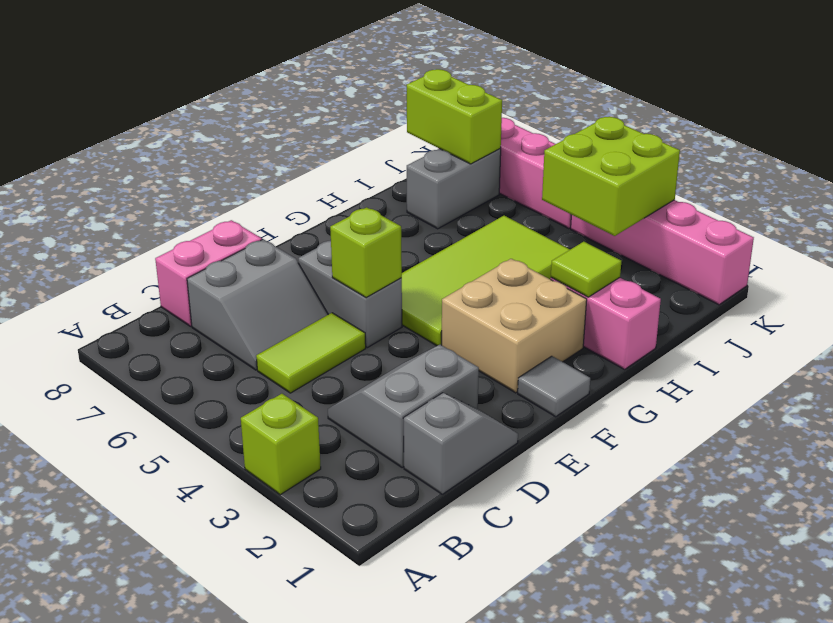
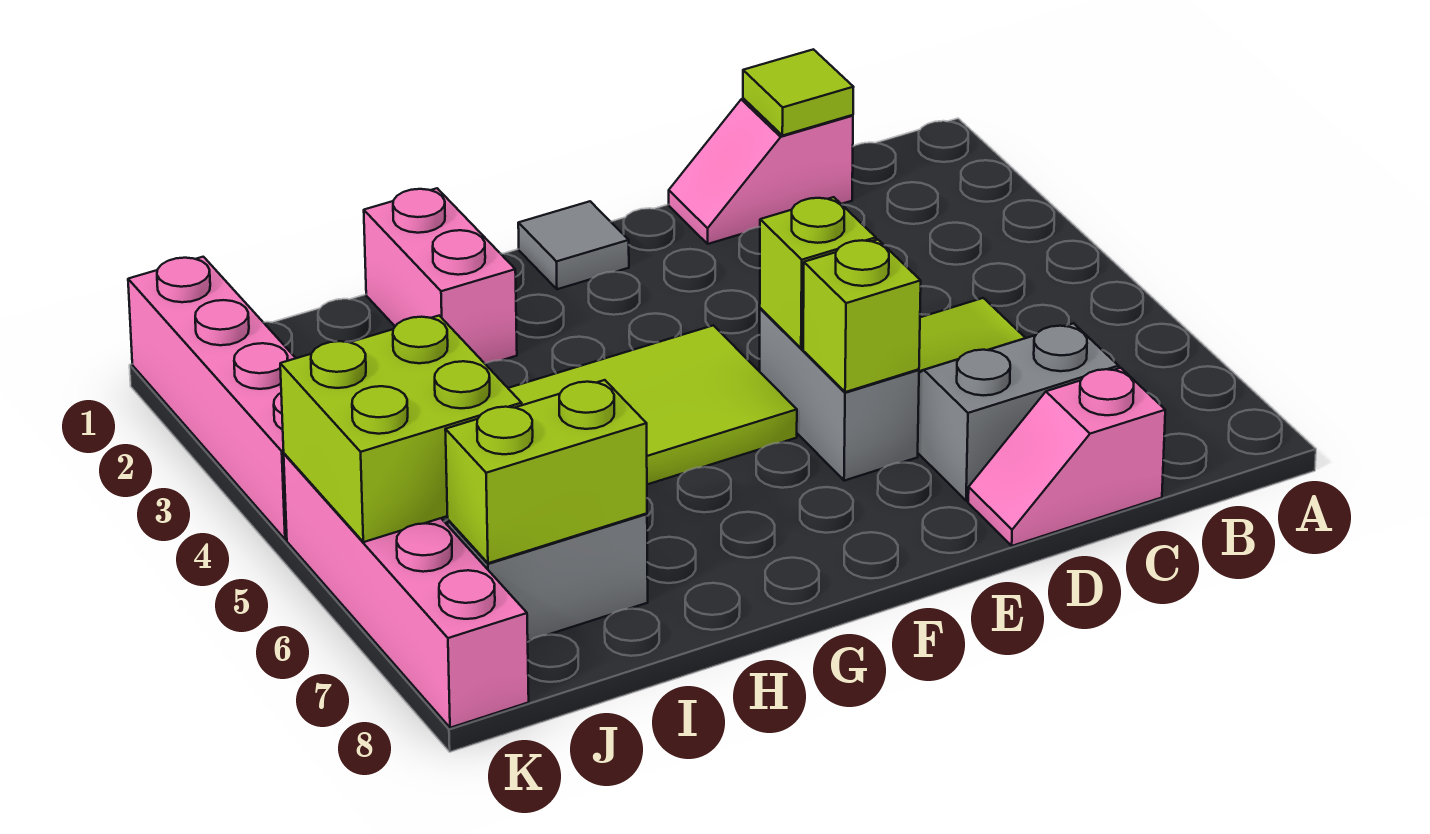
lime brick A3 level 1 -> lime brick E6 level 2
grey slope C1:D1 level 1 top C -> pink slope C1:D1 level 1 top C
grey slope C2:D3 level 1 top 2 -> none
pink brick C8:D8 level 1 -> pink slope C8:D8 level 1 top C
tan brick F2:G3 level 1 -> none
lime tile H2 level 2 -> lime tile C1 level 2
lime brick J3:K4 level 2 -> lime brick J5:K6 level 2
lime brick J7:J8 level 2 -> lime brick I7:J7 level 2

